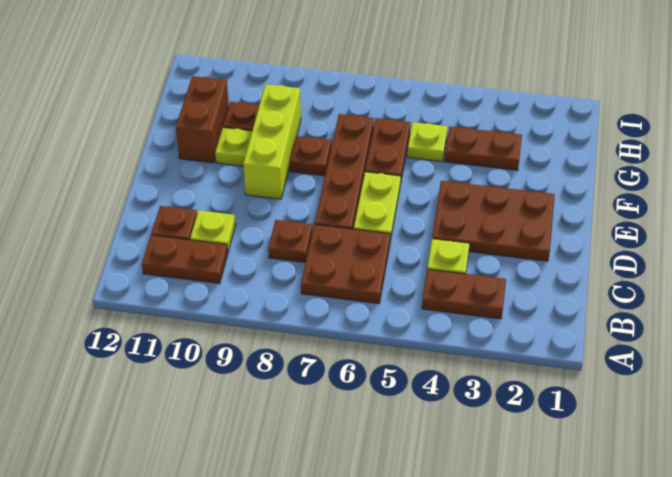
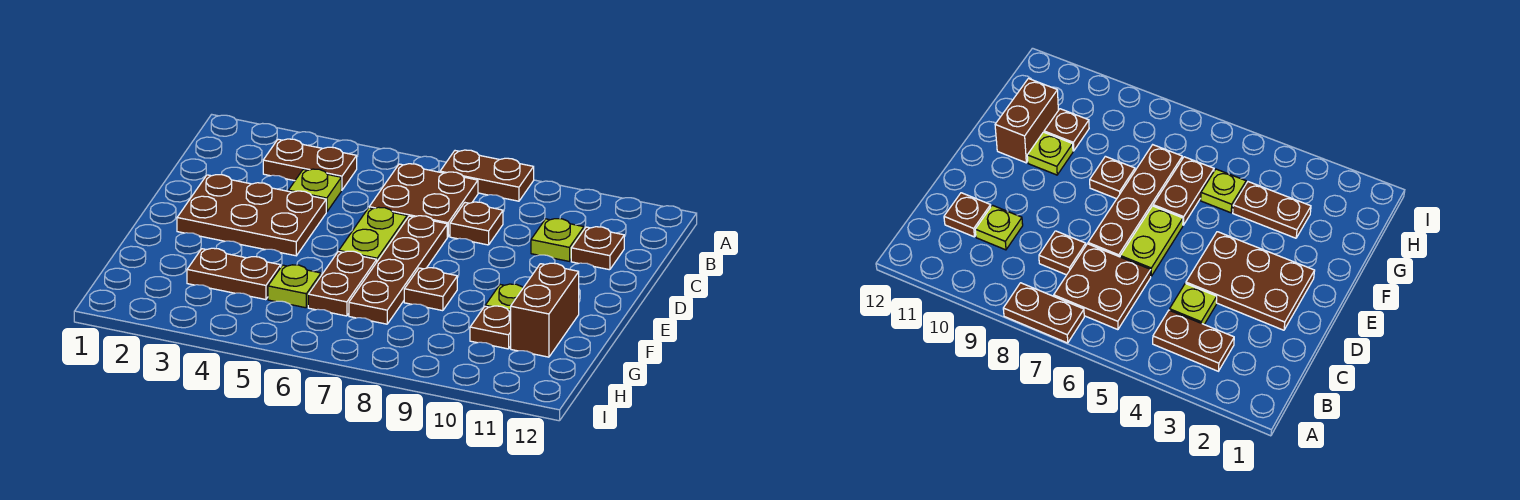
brown plate B10:B11 level 1 -> brown plate A7:A8 level 1
lime brick E9:G9 level 1 -> none

